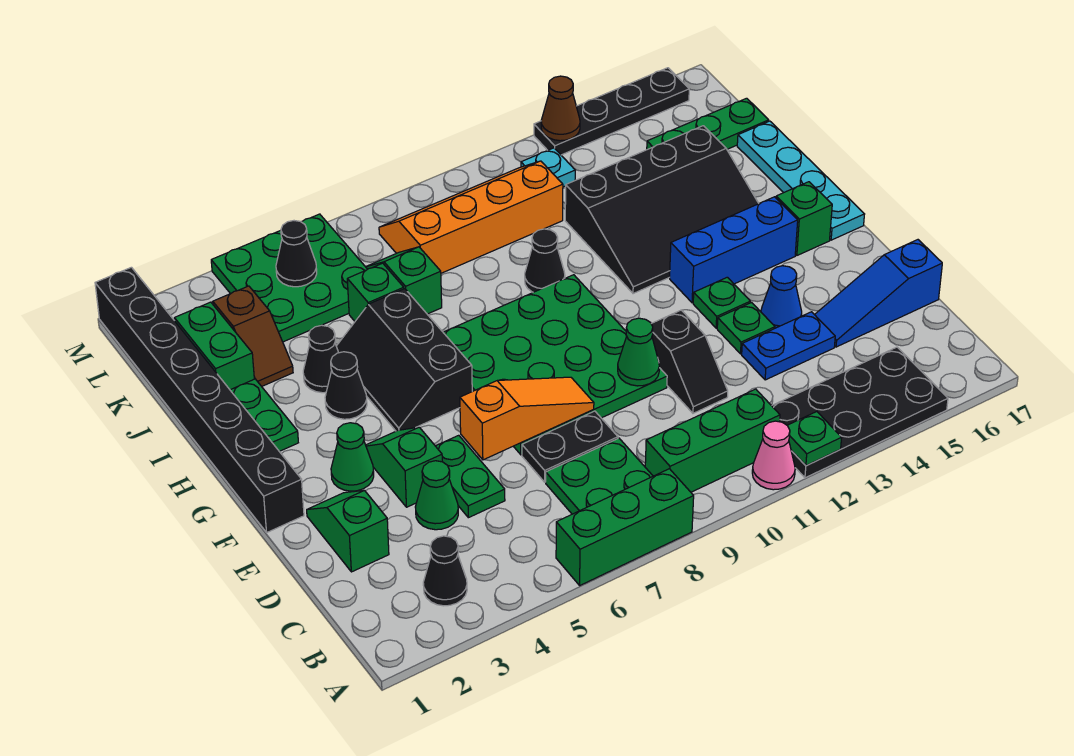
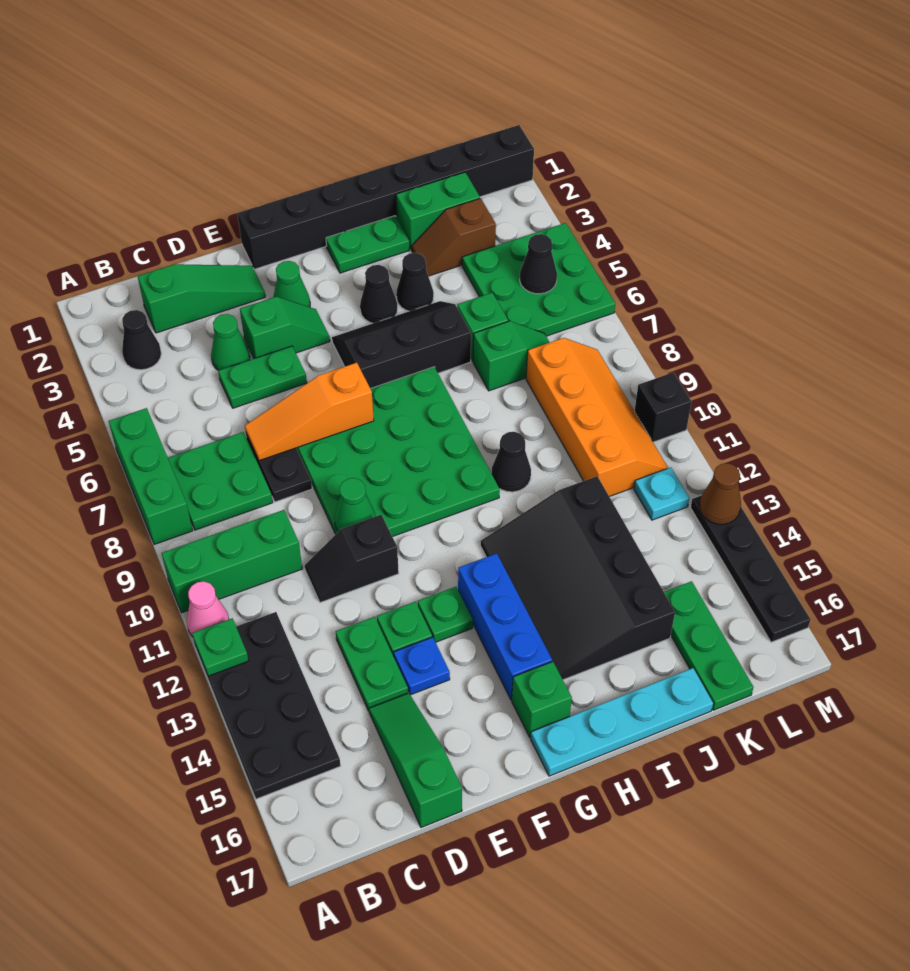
green brick B9:B11 level 1 -> green brick A10:C10 level 1
green slope D2:E2 level 1 top D -> green slope C2:E2 level 1 top C
blue plate D13:D14 level 1 -> green plate D13:D14 level 1
blue slope D15:D17 level 1 top 17 -> green slope D15:D17 level 1 top 17
orange slope E6:E8 level 2 top 6 -> orange slope D7:F7 level 2 top F
blue cone E14 level 1 -> blue plate E14 level 1
none -> black brick M10 level 1

